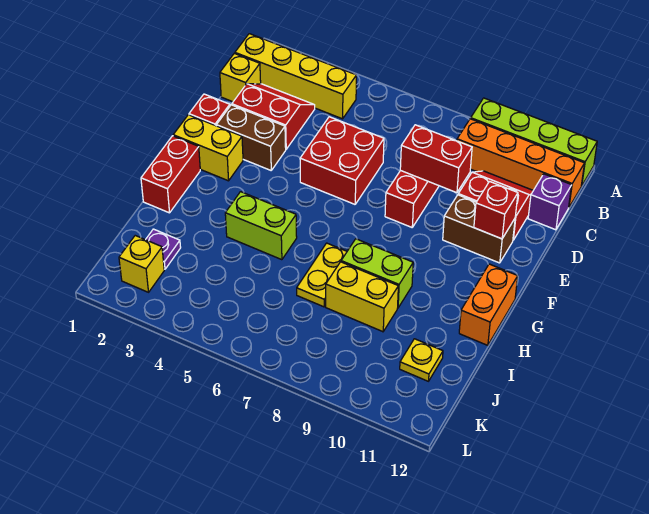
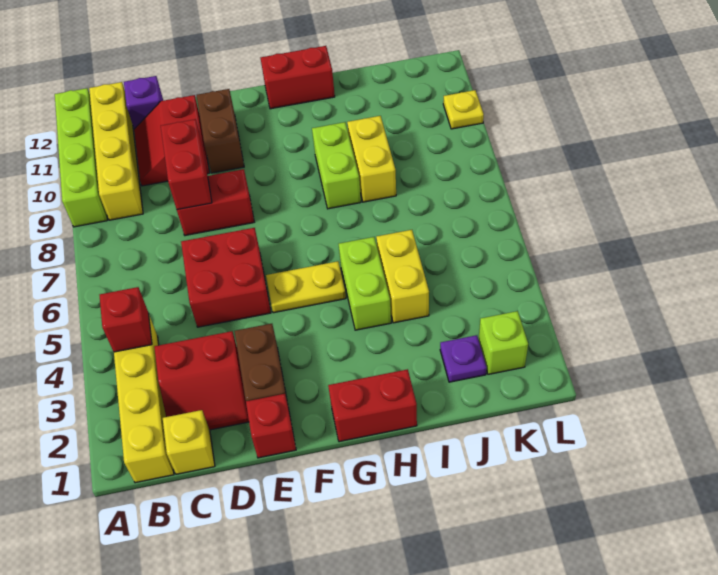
orange brick B9:B12 level 1 -> yellow brick B9:B12 level 1
red slope C2:D3 level 1 top D -> red slope C2:D3 level 1 top 3
red brick E11 level 2 -> red brick B4 level 2
yellow brick F1:F2 level 1 -> yellow brick I4:I5 level 1
orange brick G12:H12 level 1 -> red brick G12:H12 level 1
yellow plate H7:I7 level 1 -> yellow plate F5:G5 level 1
yellow plate J11 level 1 -> yellow plate L10 level 1
yellow brick K2 level 1 -> lime brick K2 level 1

